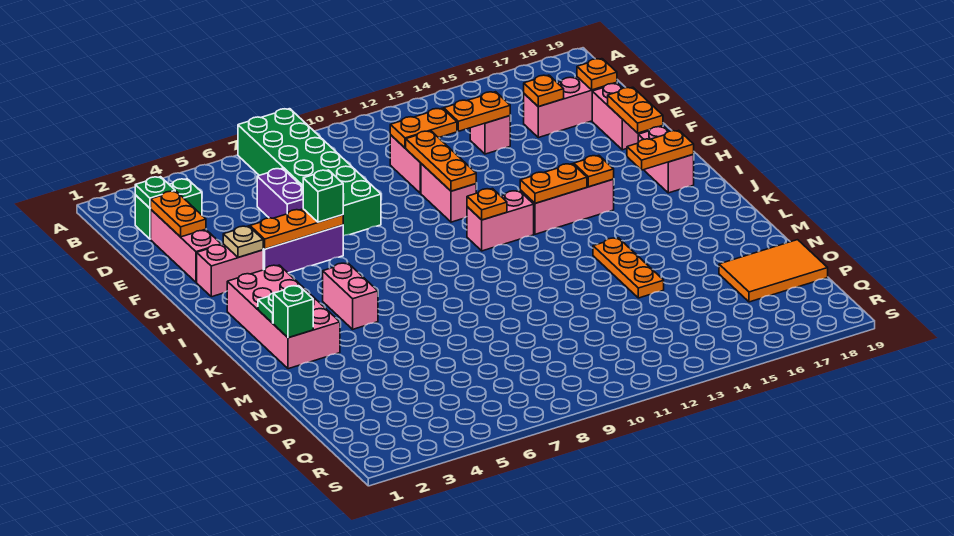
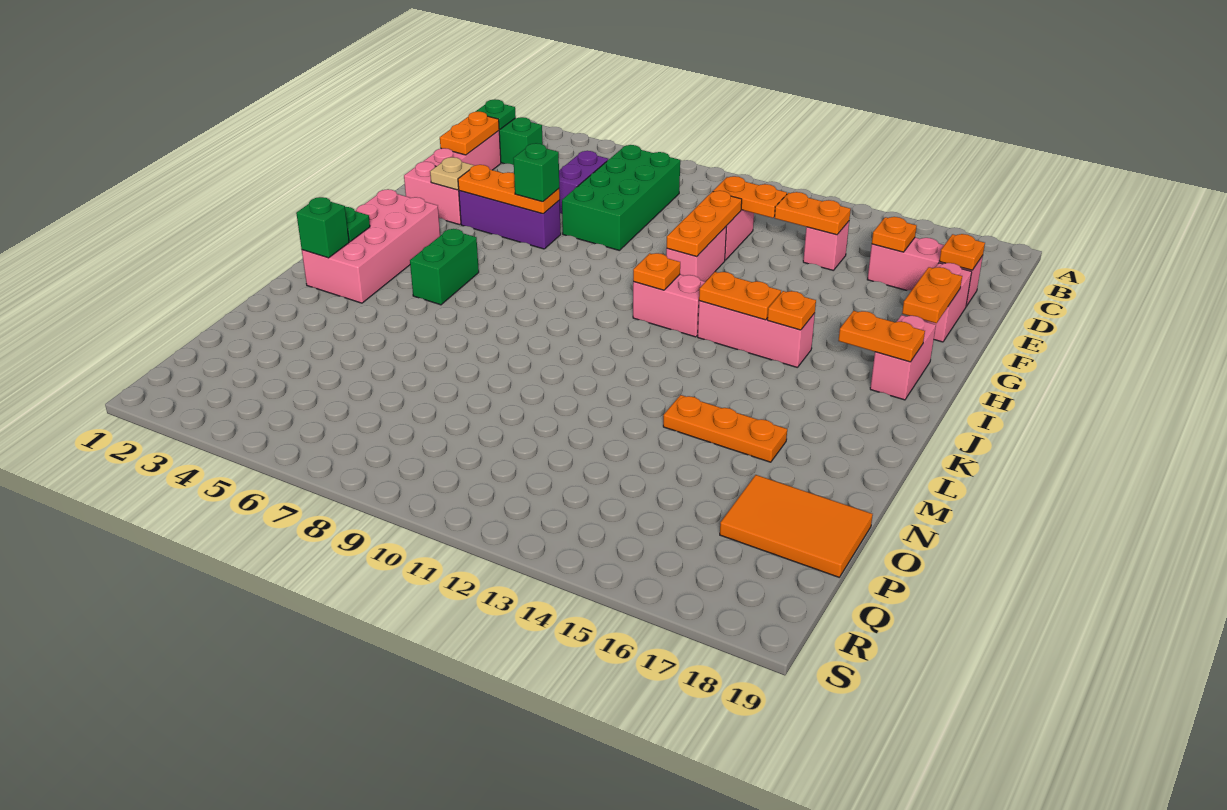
green brick A7:F8 level 1 -> green brick C7:F8 level 1
pink brick J5:K5 level 1 -> green brick J5:K5 level 1
orange plate L14:N14 level 1 -> orange plate M14:M16 level 1

